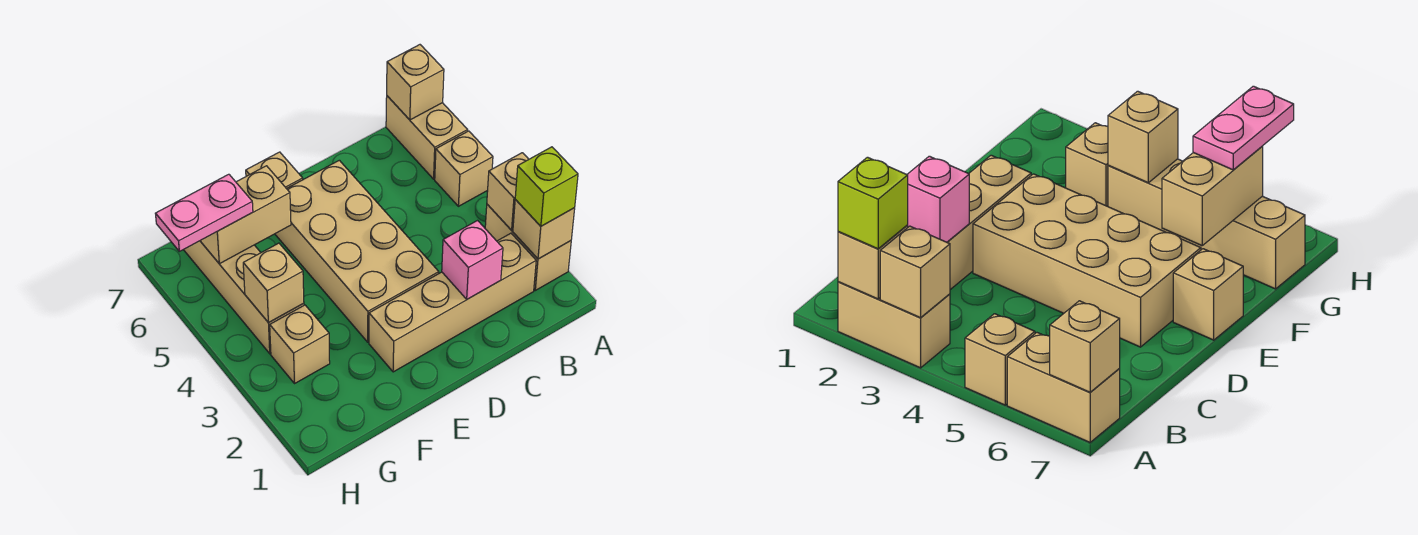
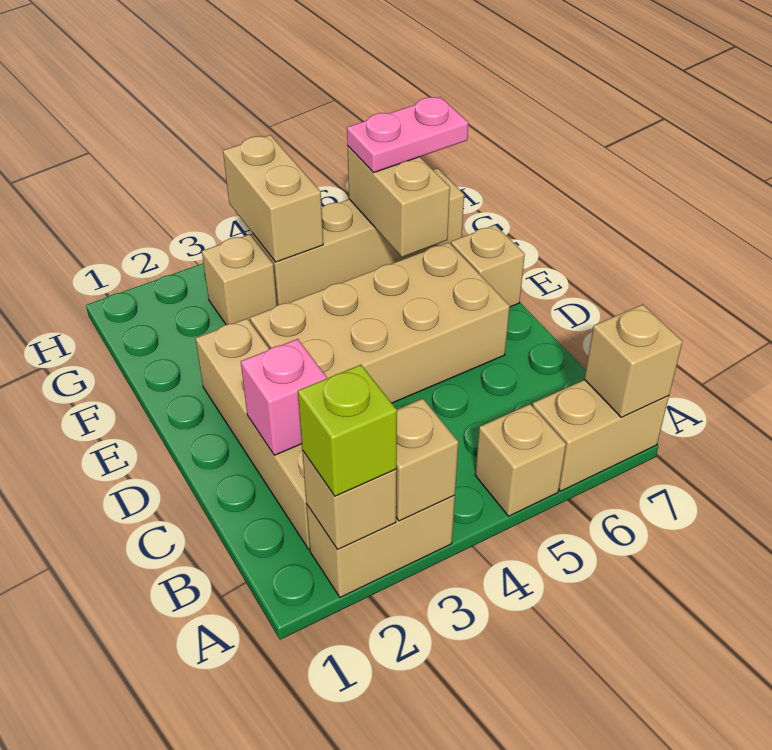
tan brick G4 level 2 -> tan brick G4:H4 level 2
pink plate G6:H6 level 3 -> pink plate G6:G7 level 3

